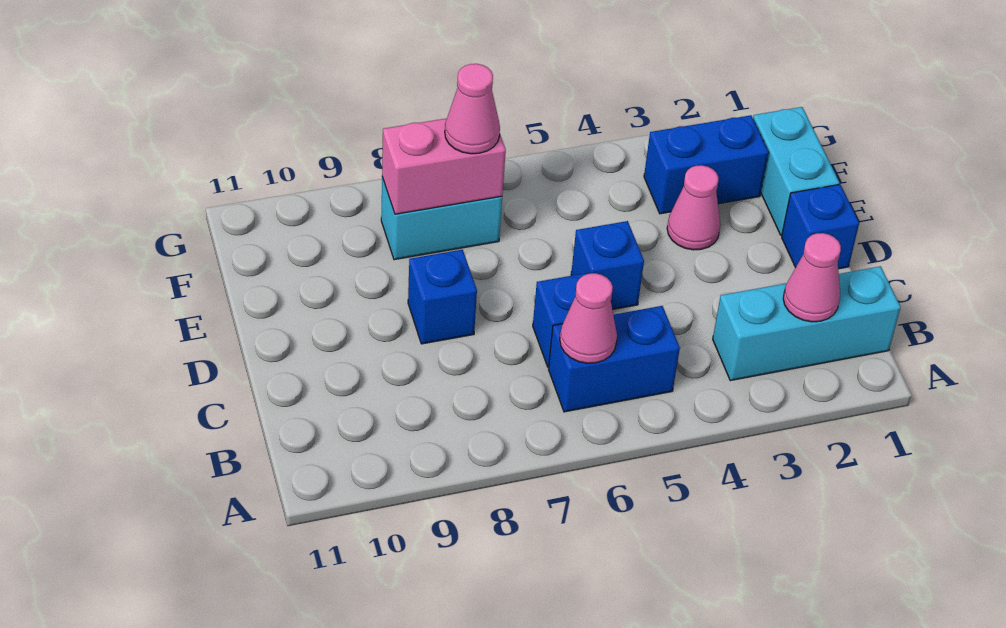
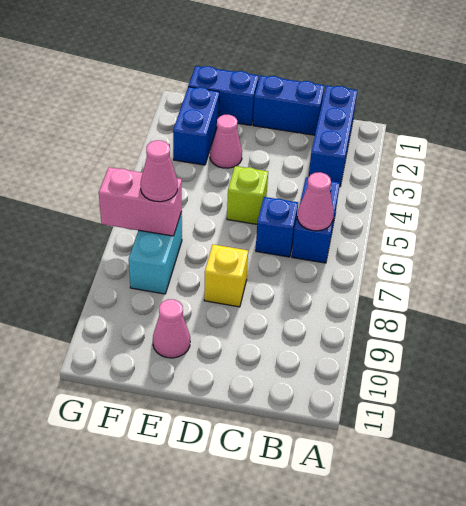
cyan brick B1:B3 level 1 -> blue brick B1:B3 level 1
pink cone B2 level 2 -> pink cone E10 level 1
blue brick D1 level 1 -> blue brick C1:D1 level 1
blue brick D5 level 1 -> lime brick D5 level 1
blue brick D8 level 1 -> yellow brick D8 level 1
cyan brick E1:F1 level 1 -> blue brick E1:F1 level 1
pink brick F7:F8 level 2 -> pink brick F7:G7 level 2

